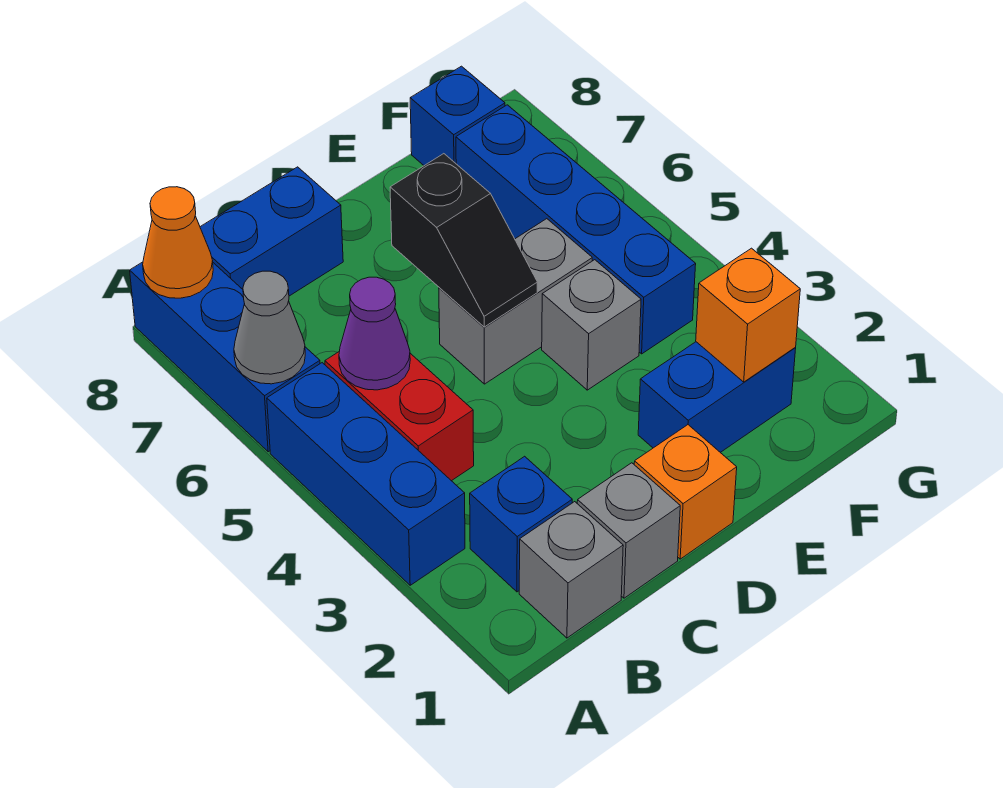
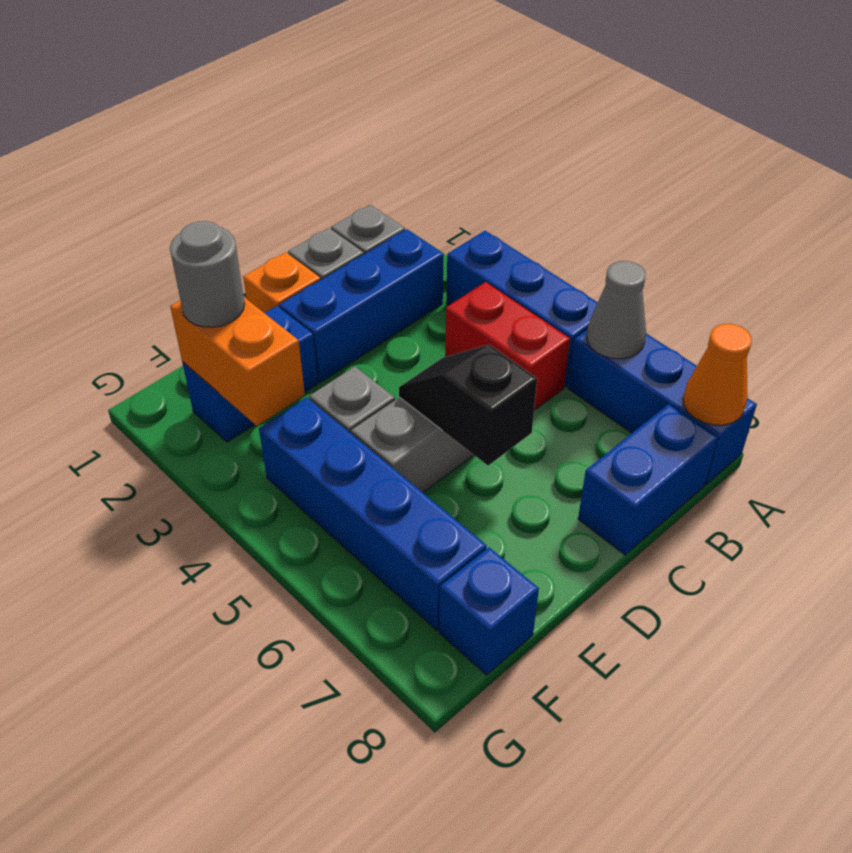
blue brick B2 level 1 -> blue brick B2:D2 level 1
purple cone B5 level 2 -> none
orange brick F2 level 2 -> orange brick F2:F3 level 2
none -> grey round brick F2 level 3

